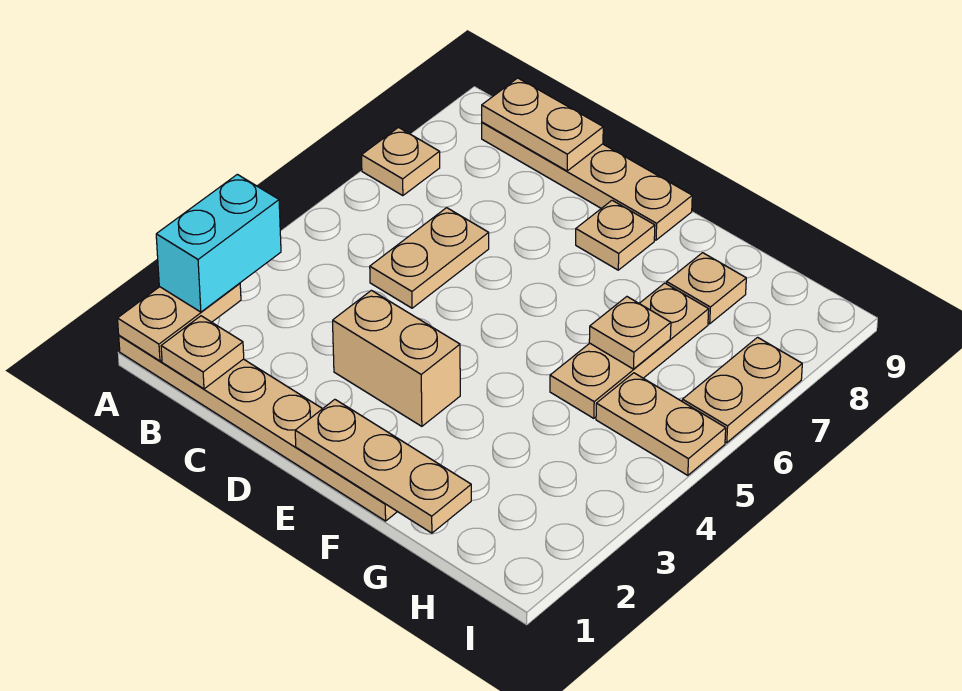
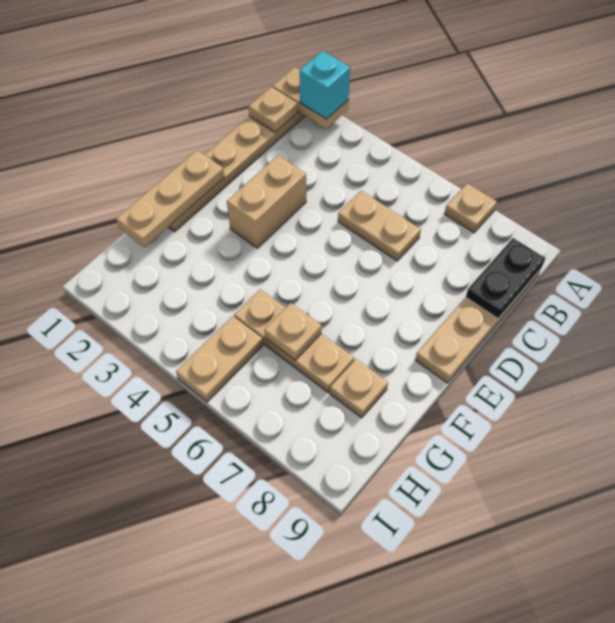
cyan brick A2:A3 level 3 -> cyan brick A2 level 3
tan plate B9:C9 level 2 -> black plate B9:C9 level 2
tan plate E8 level 1 -> none
tan plate I6:I7 level 1 -> none

